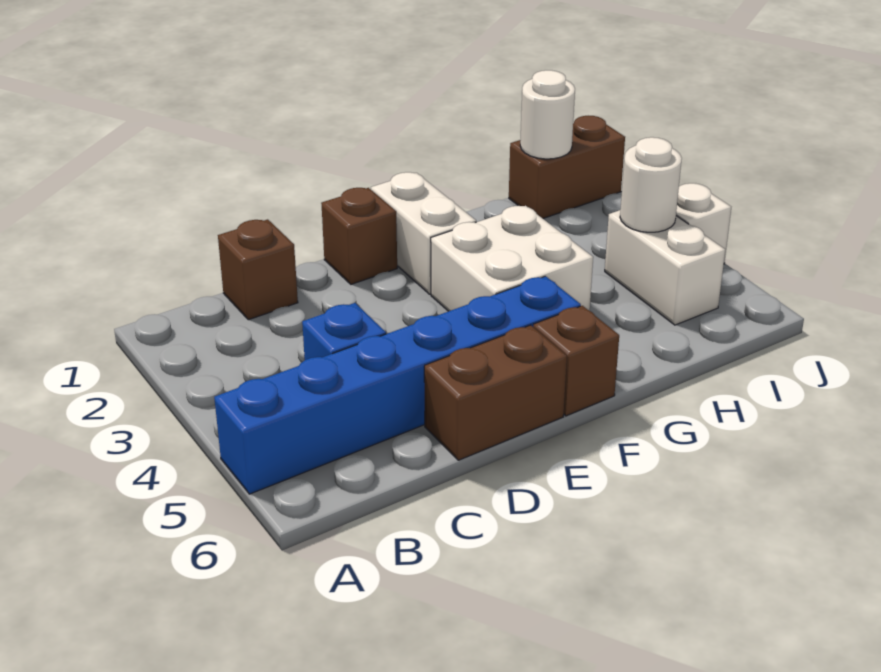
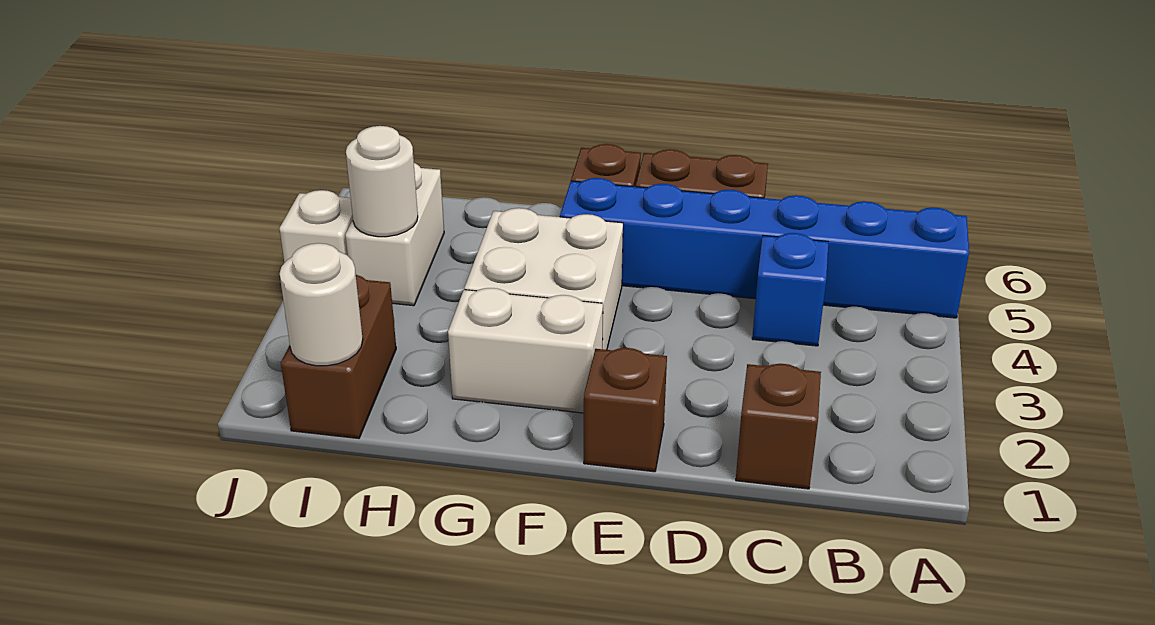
white brick F1:F2 level 1 -> white brick F2:G2 level 1
brown brick I1:J1 level 1 -> brown brick I1:I2 level 1

